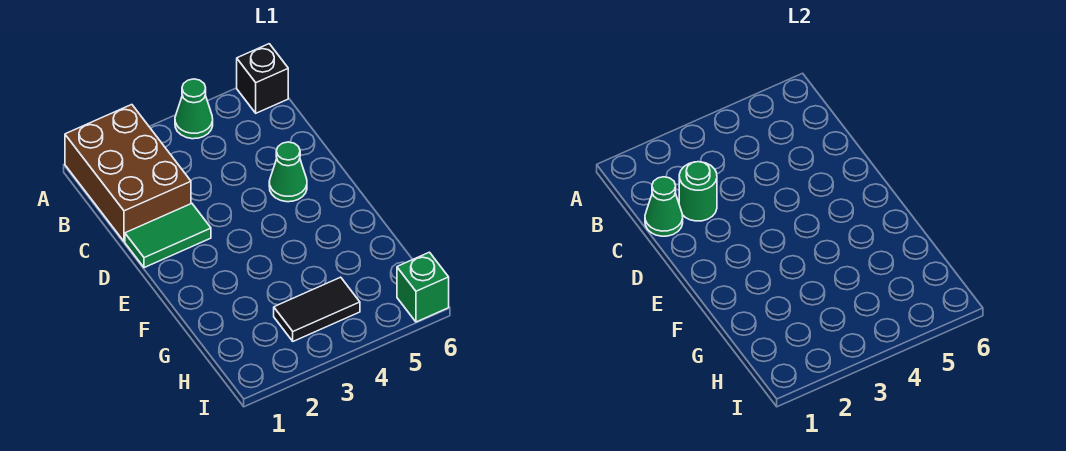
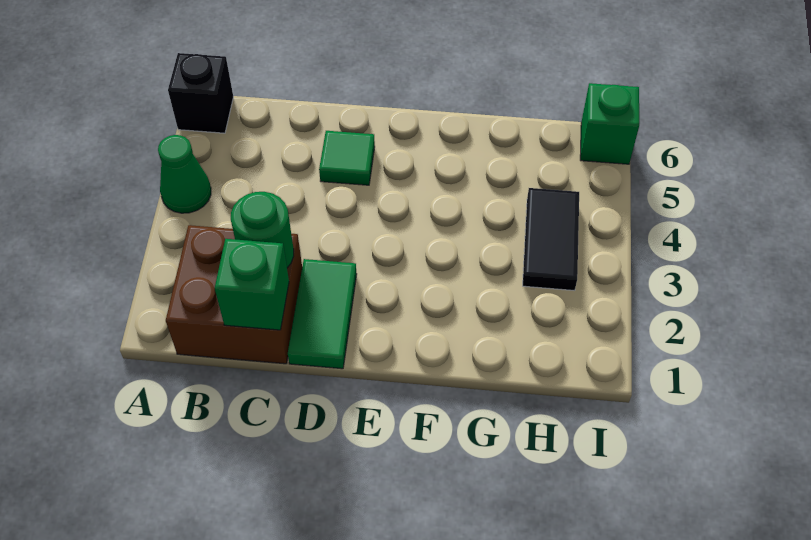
brown brick A1:C2 level 1 -> brown brick B1:C2 level 1
green cone C1 level 2 -> green brick C1 level 2
green cone D5 level 1 -> green tile D5 level 1

